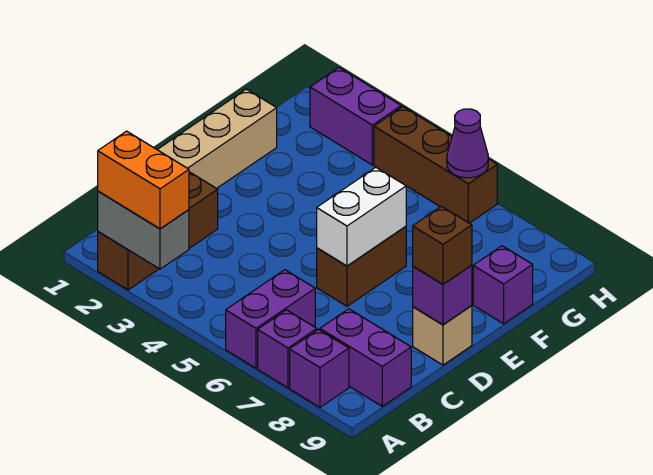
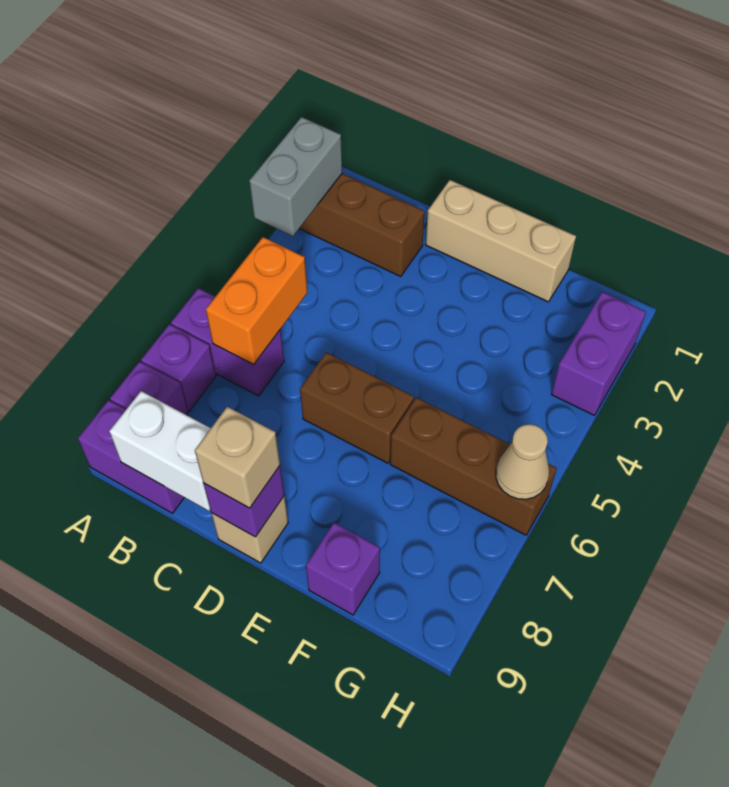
orange brick A2:A3 level 3 -> orange brick B5:B6 level 2
purple brick B8:B9 level 1 -> purple brick A9:B9 level 1
white brick D6:E6 level 2 -> white brick B9:C9 level 2
brown brick D9 level 3 -> tan brick D9 level 3
brown brick H4:H6 level 1 -> brown brick F6:H6 level 1
purple cone H6 level 2 -> tan cone H6 level 2

